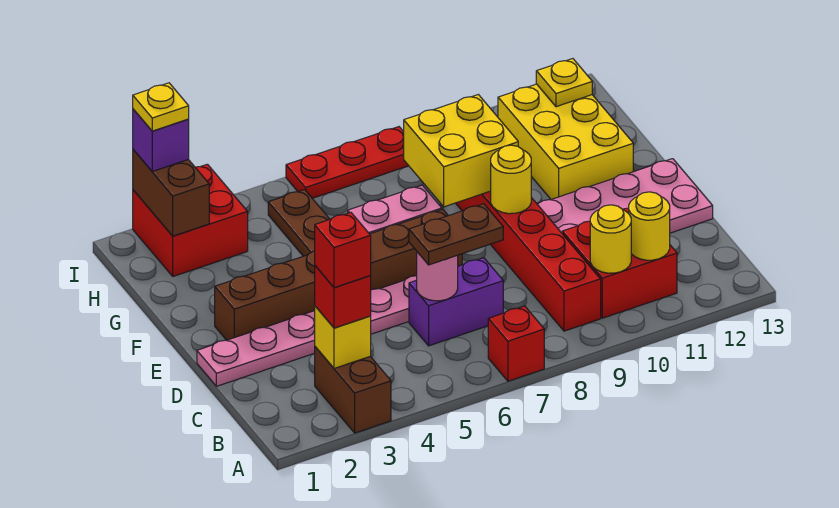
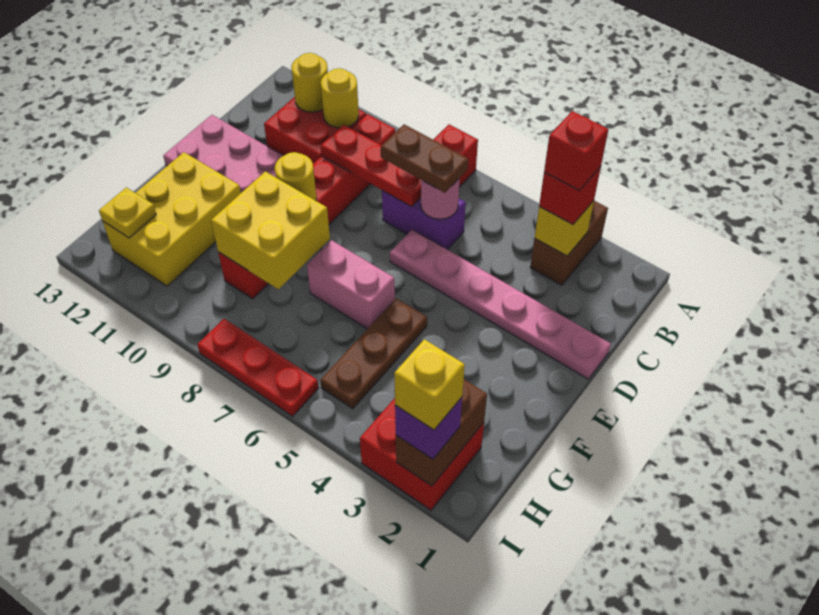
none -> red plate C7:C9 level 2
brown brick E2:E7 level 1 -> none
yellow plate I2 level 4 -> yellow brick I2 level 4

